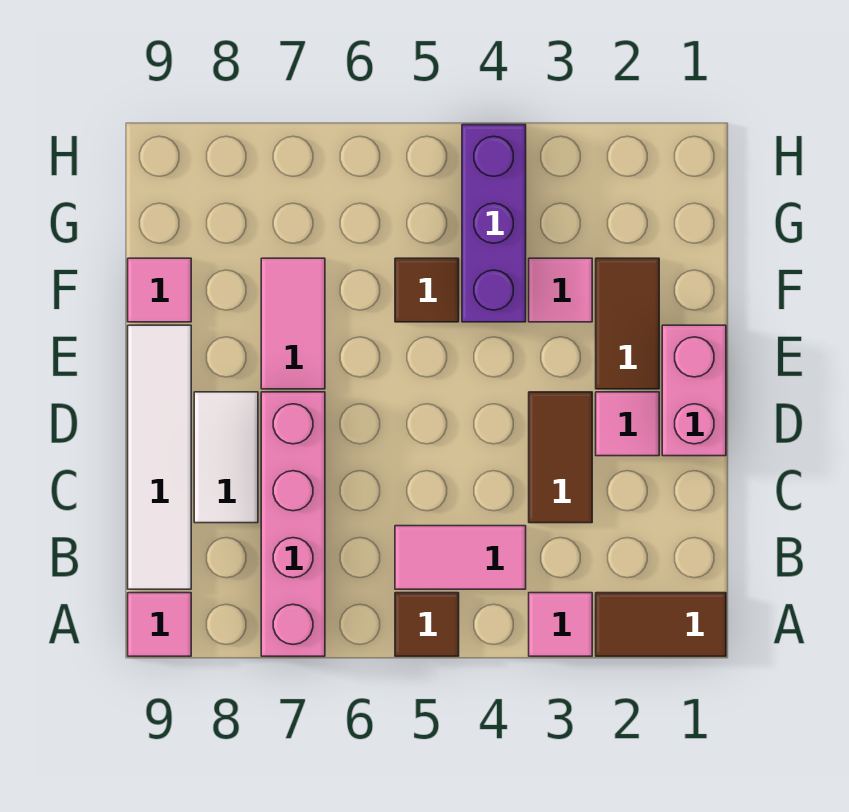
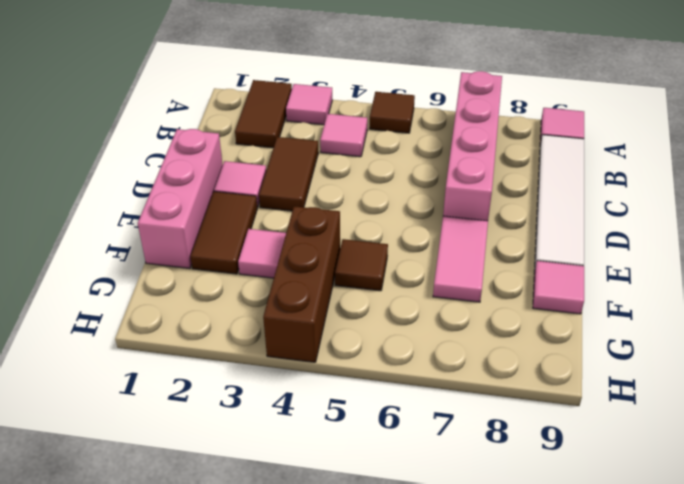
brown tile A1:A2 level 1 -> brown tile A2:B2 level 1
pink tile B4:B5 level 1 -> pink tile B4 level 1
white tile C8:D8 level 1 -> none
pink brick D1:E1 level 1 -> pink brick D1:F1 level 1
purple brick F4:H4 level 1 -> brown brick F4:H4 level 1

